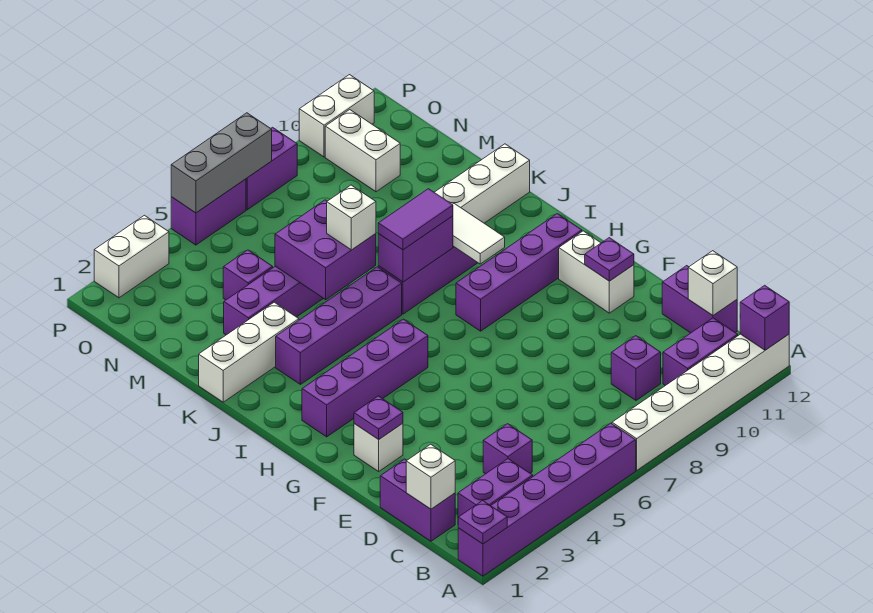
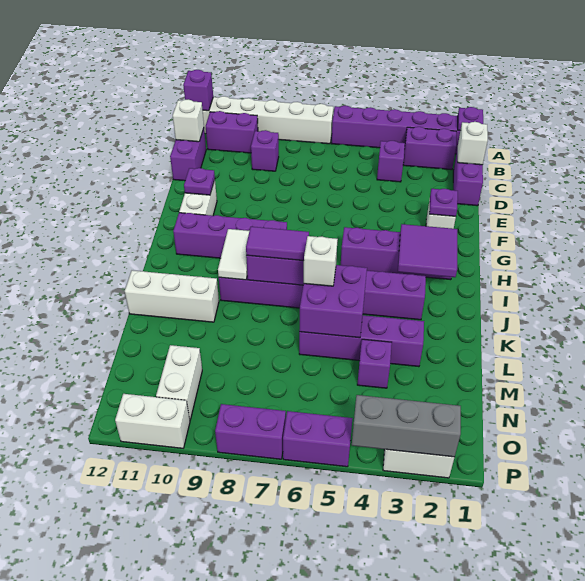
none -> purple tile H2:I3 level 2
white brick K1:K3 level 1 -> none
grey brick P5:P7 level 2 -> grey brick P2:P4 level 2

